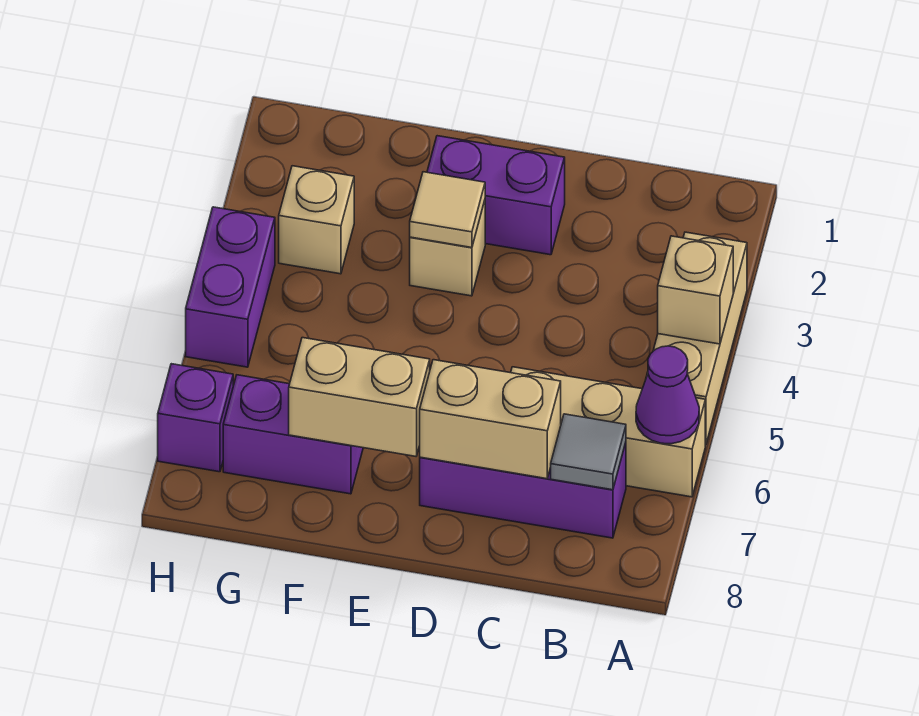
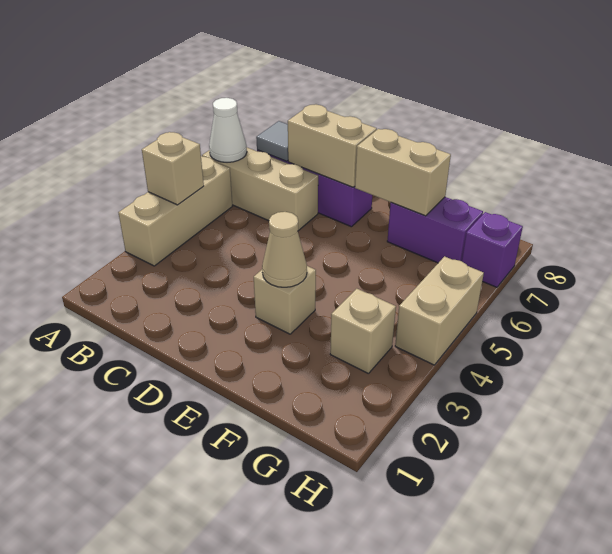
purple cone A6 level 2 -> white cone A6 level 2
purple brick D2:E2 level 1 -> none
tan tile E3 level 2 -> tan cone E3 level 2
purple brick H4:H5 level 1 -> tan brick H4:H5 level 1

